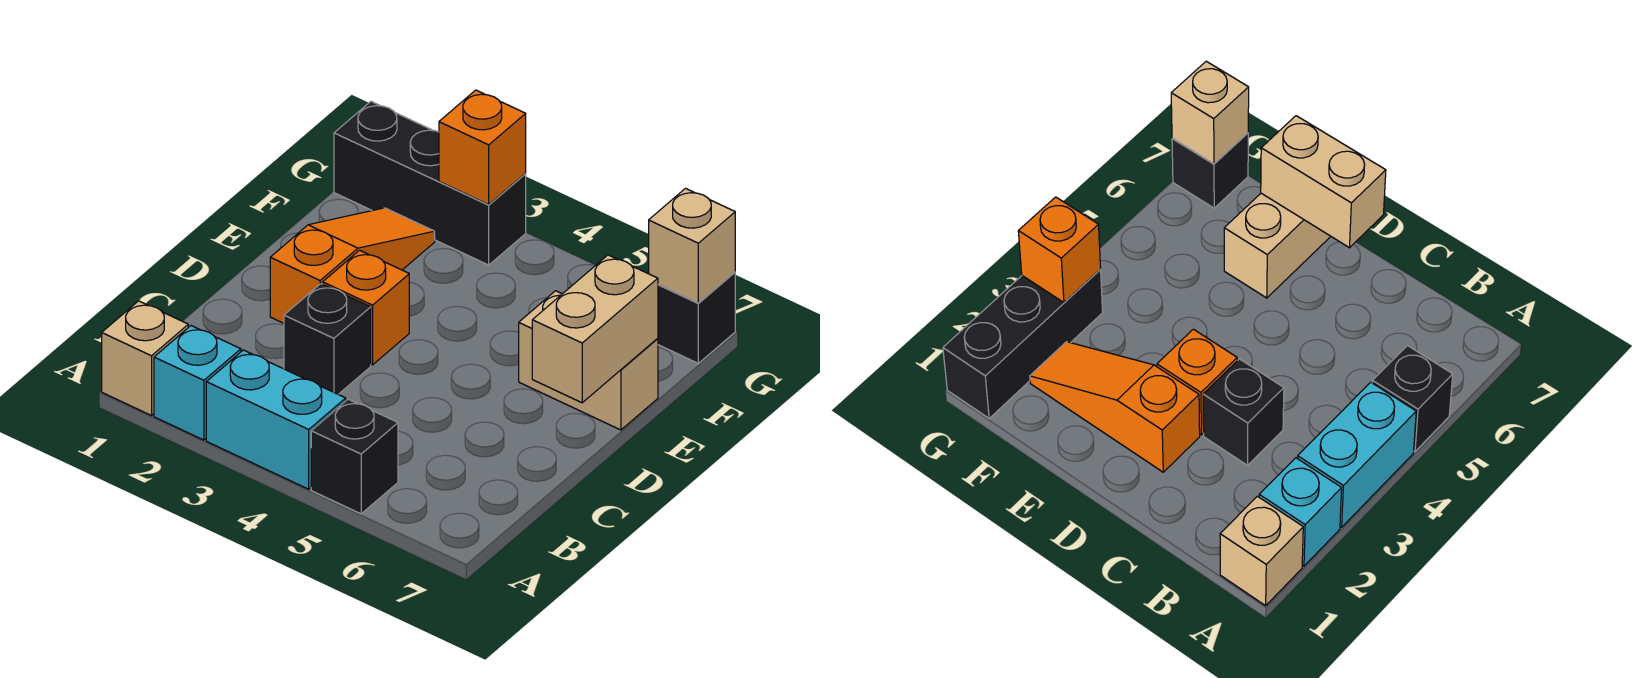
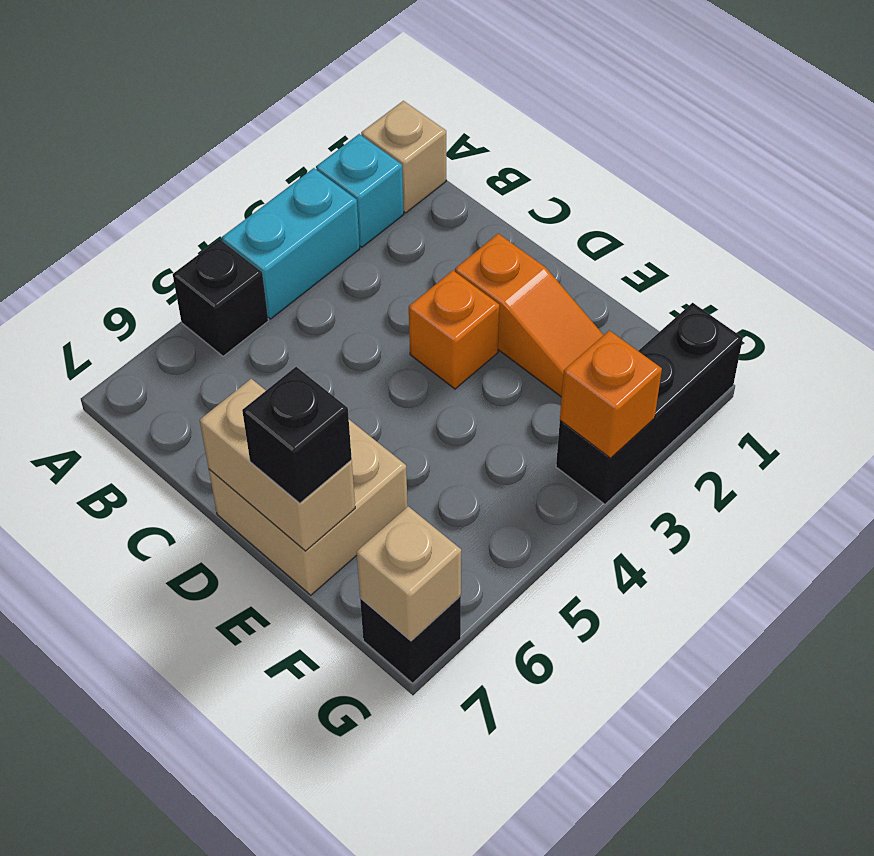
black brick C3 level 1 -> black brick E7 level 3
tan brick E6:E7 level 1 -> tan brick D6:E7 level 1

